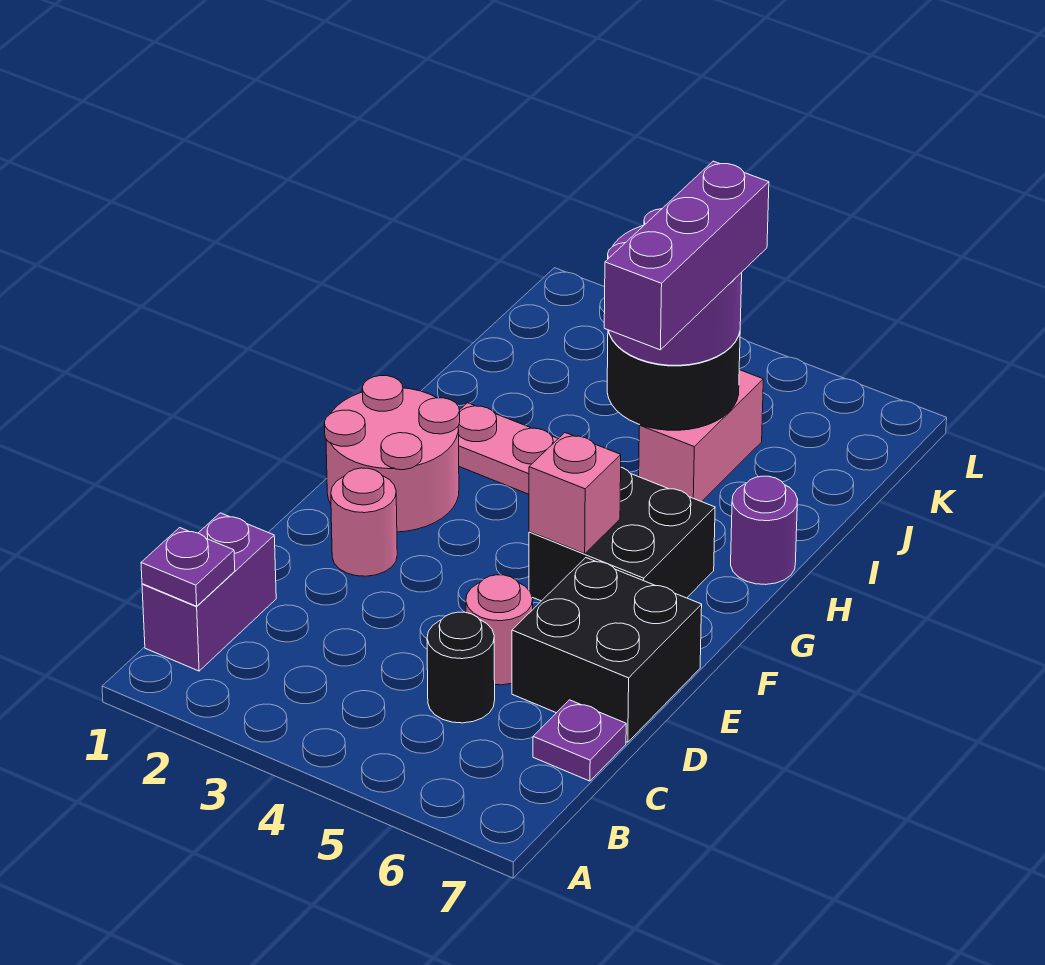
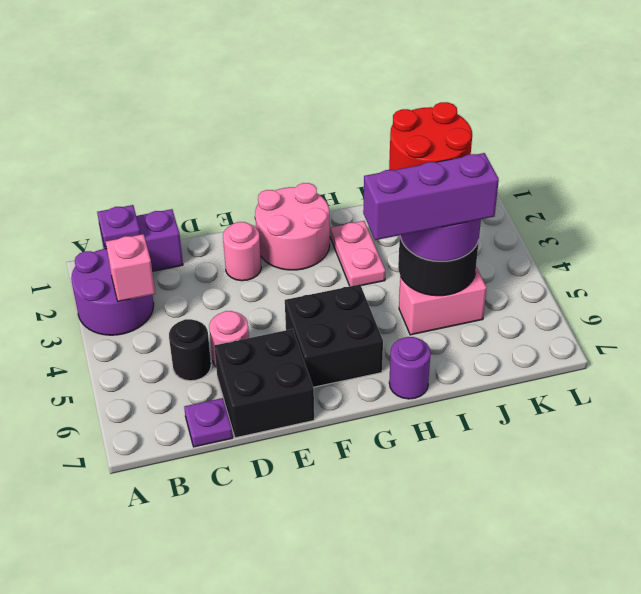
none -> purple round brick A2:B3 level 1
pink brick F5 level 2 -> pink brick B3 level 2
none -> red round brick I3:J4 level 4

